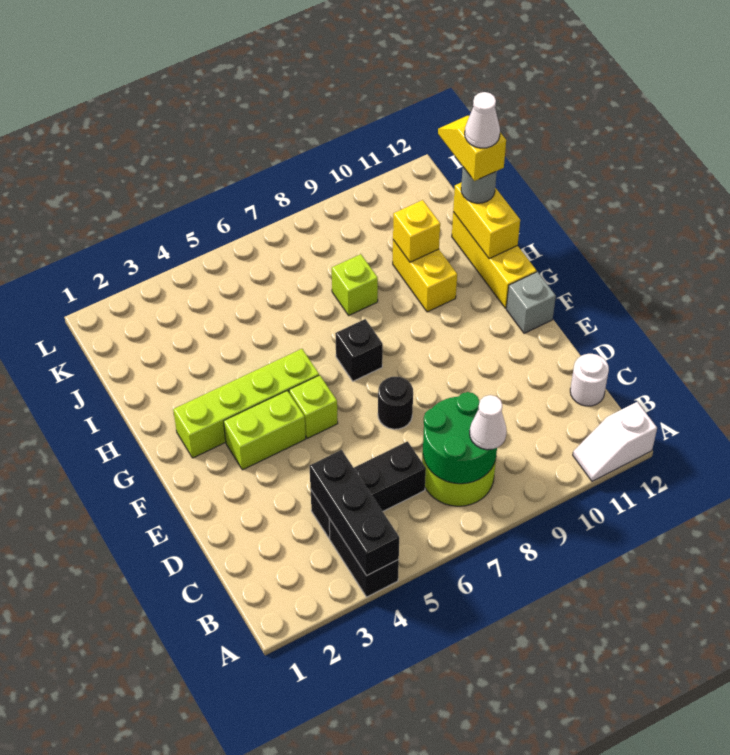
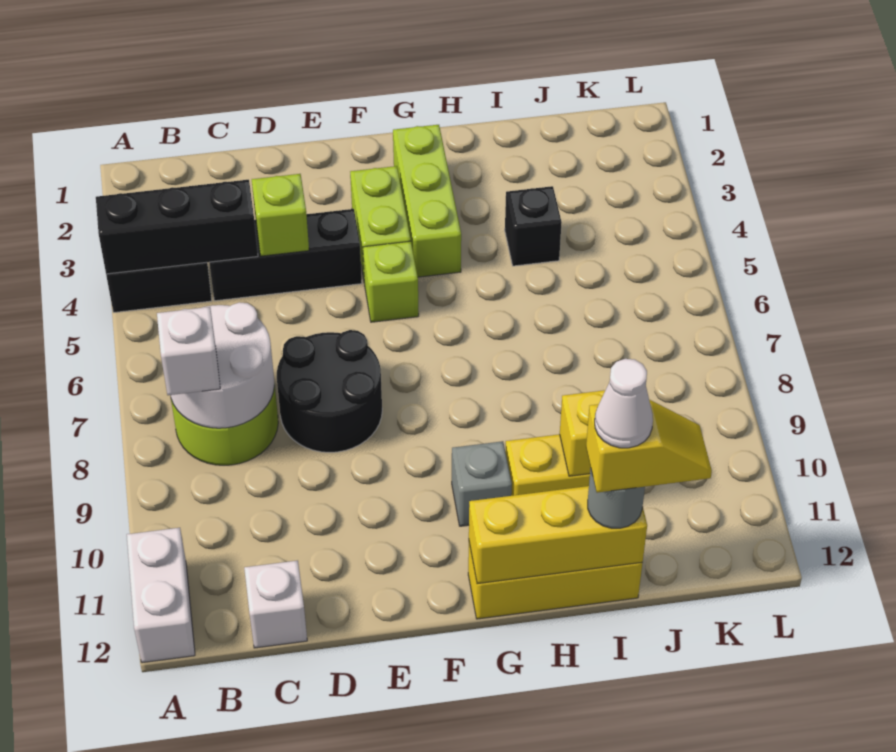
white slope A11:A12 level 1 top 12 -> white brick A11:A12 level 1
green round brick B7:C8 level 2 -> white round brick B7:C8 level 2
white cone B8 level 3 -> white brick B8 level 3
black brick C4:C6 level 1 -> black brick C4:E4 level 1
white round brick C12 level 1 -> white brick C12 level 1
black round brick E7 level 1 -> black round brick D7:E8 level 1
grey brick F12 level 1 -> grey brick G10 level 1
lime brick G2:G5 level 1 -> lime brick G2:G4 level 1
black brick G7 level 1 -> black brick I4 level 1
yellow brick H12:I12 level 2 -> yellow brick G12:I12 level 2
lime brick I8 level 1 -> lime brick D4 level 2

